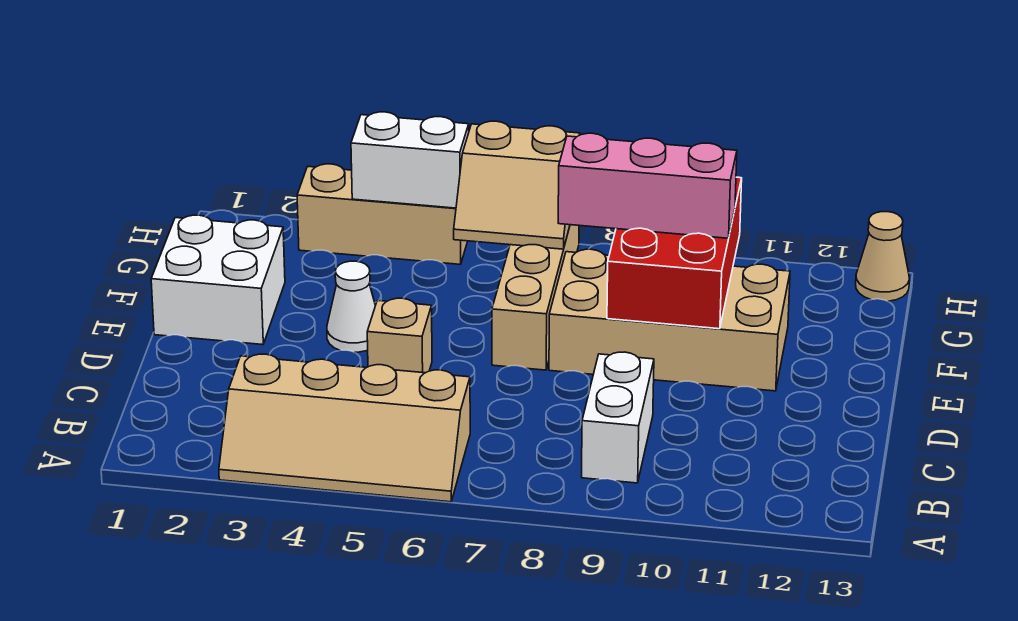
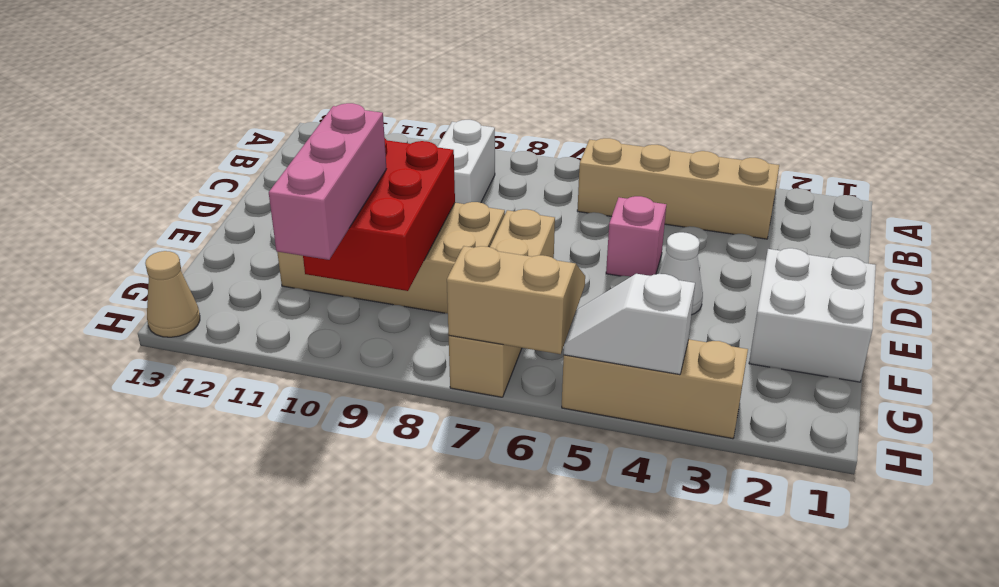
tan brick D5 level 1 -> pink brick D5 level 1
pink brick F8:F10 level 3 -> pink brick F10:H10 level 3
white brick H4:H5 level 2 -> white slope H4:H5 level 2 top 4

